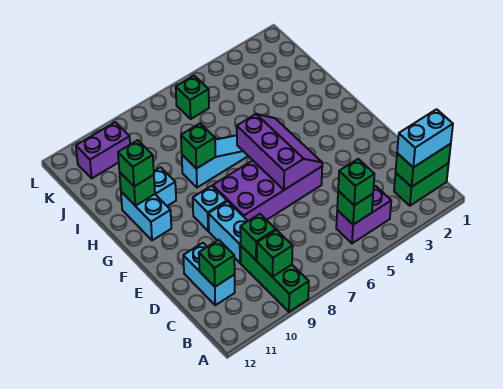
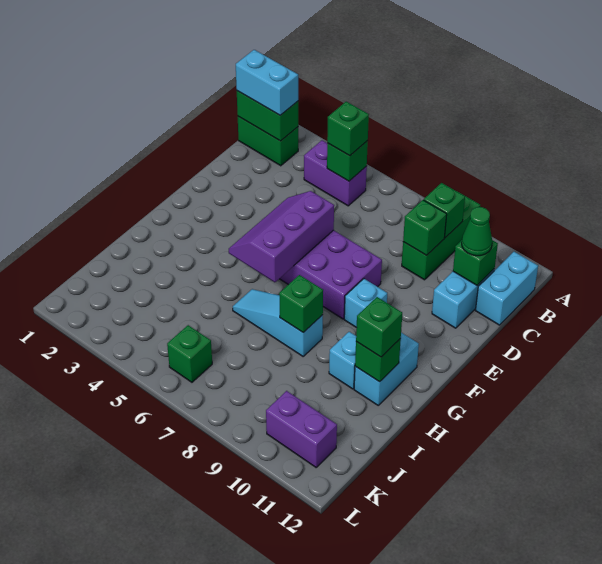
none -> green cone C11 level 3
cyan brick D9:E9 level 1 -> cyan brick B12:C12 level 1

